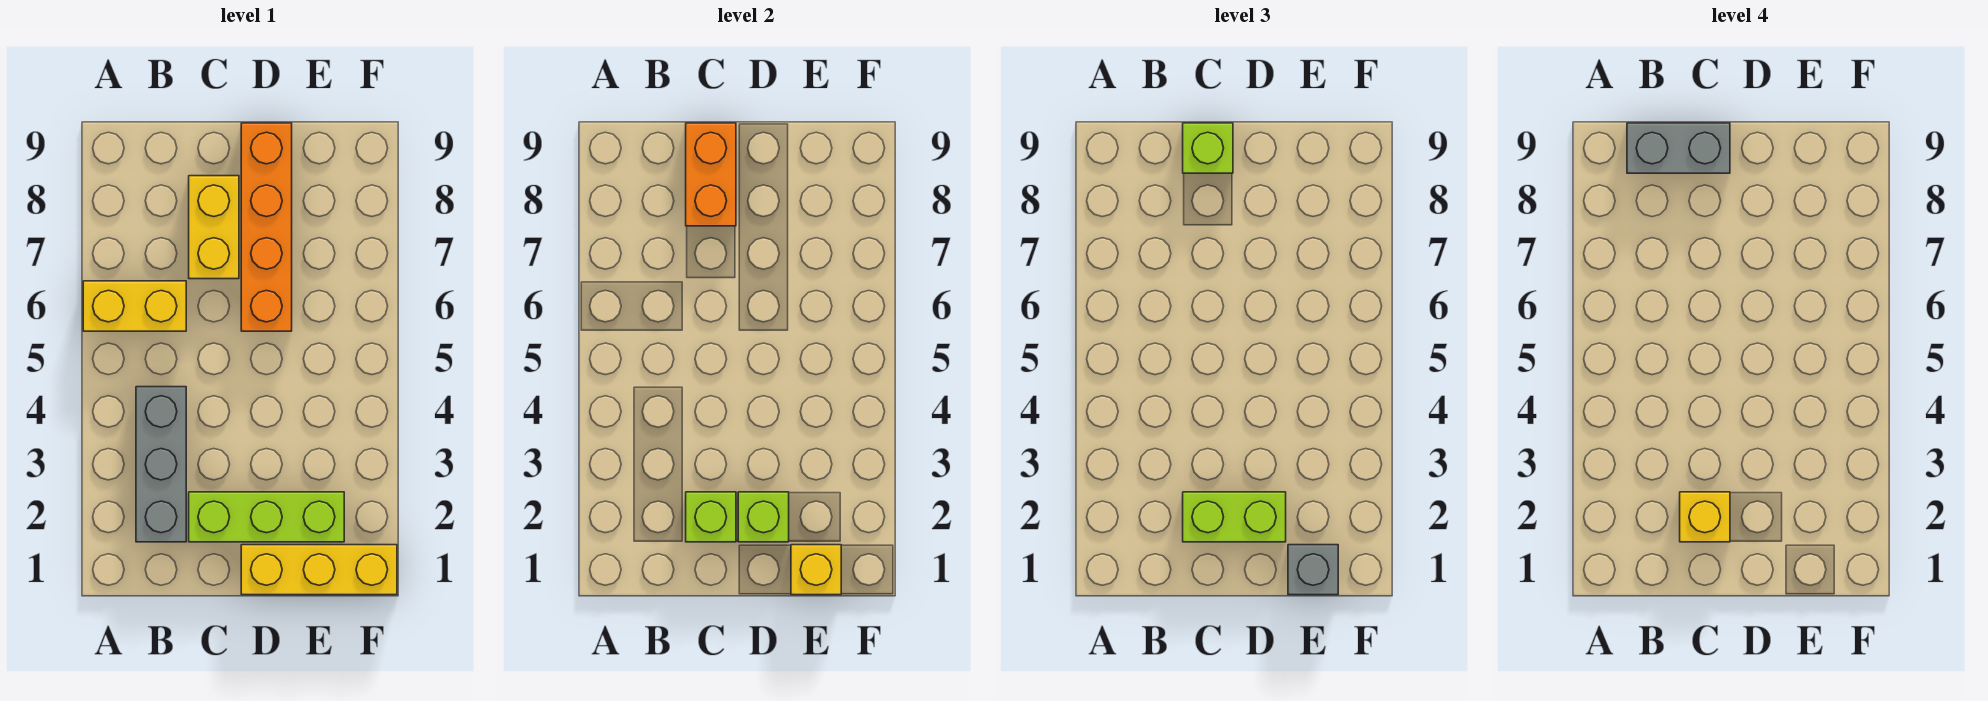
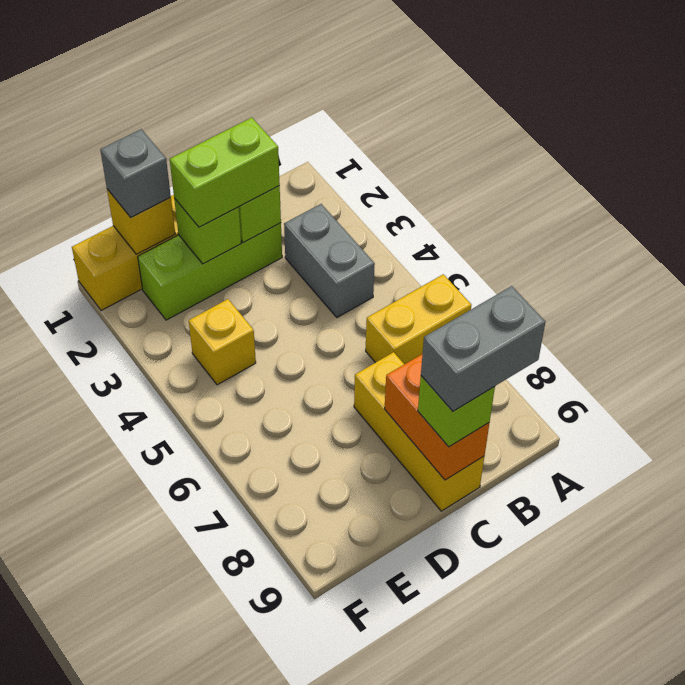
grey brick B2:B4 level 1 -> grey brick B3:B4 level 1
yellow brick C2 level 4 -> yellow brick E4 level 1
yellow brick C7:C8 level 1 -> yellow brick C7:C9 level 1
orange brick D6:D9 level 1 -> none

